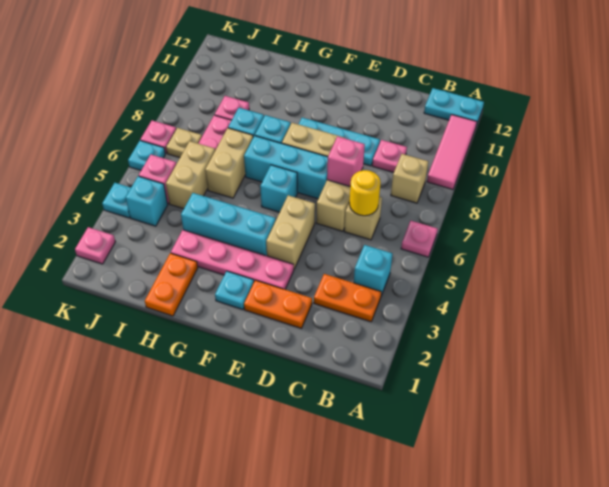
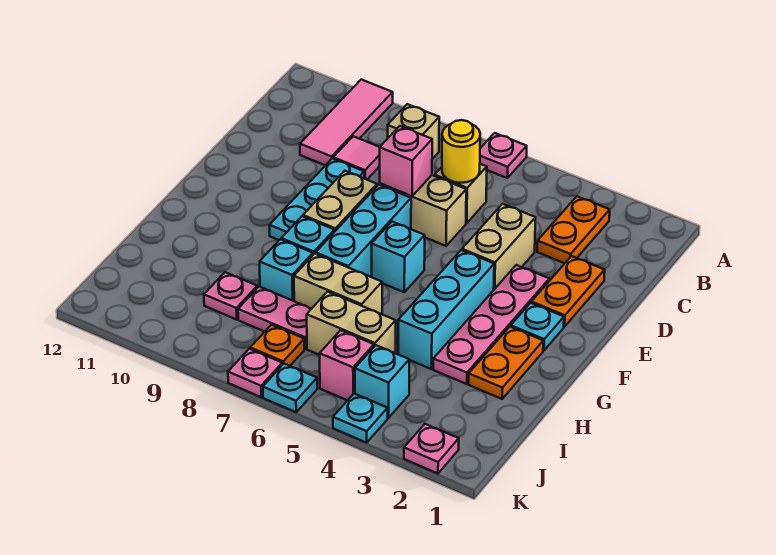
pink tile A9:A11 level 1 -> pink tile A10:C10 level 1
cyan plate A12:B12 level 1 -> none
cyan brick B4 level 1 -> none
pink plate C9 level 1 -> pink tile C9 level 1
tan brick E4:E5 level 1 -> tan brick D4:E4 level 1
orange plate H1:H2 level 1 -> orange plate G2:H2 level 1
tan plate J7 level 1 -> orange plate J7 level 1

